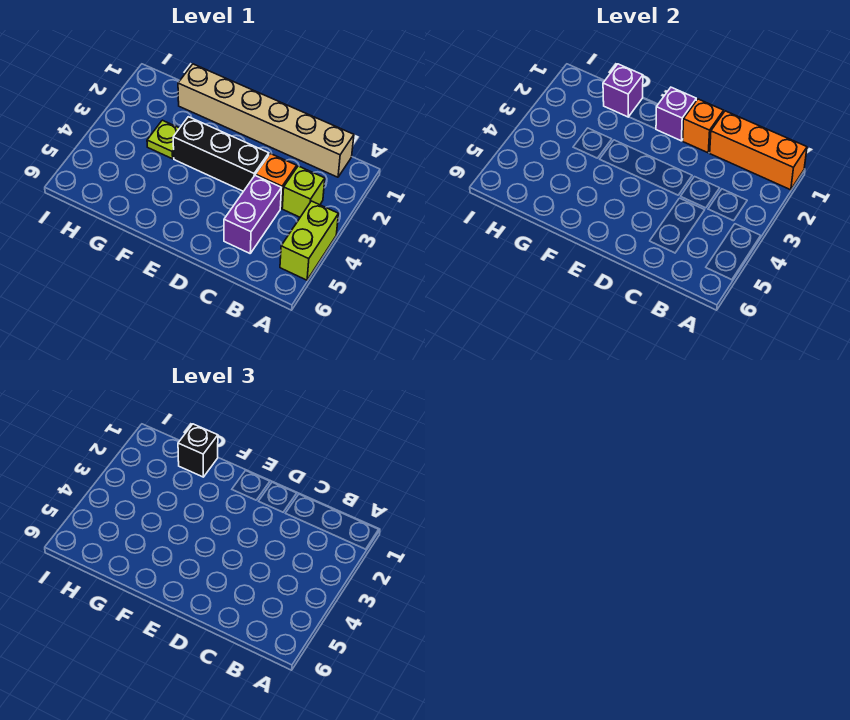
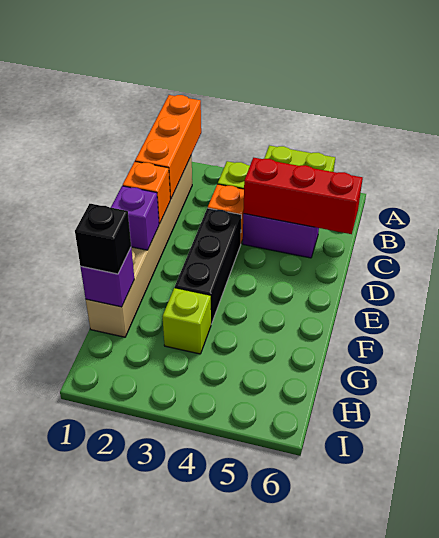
none -> red brick C4:C6 level 2
lime plate G3 level 1 -> lime brick G3 level 1

